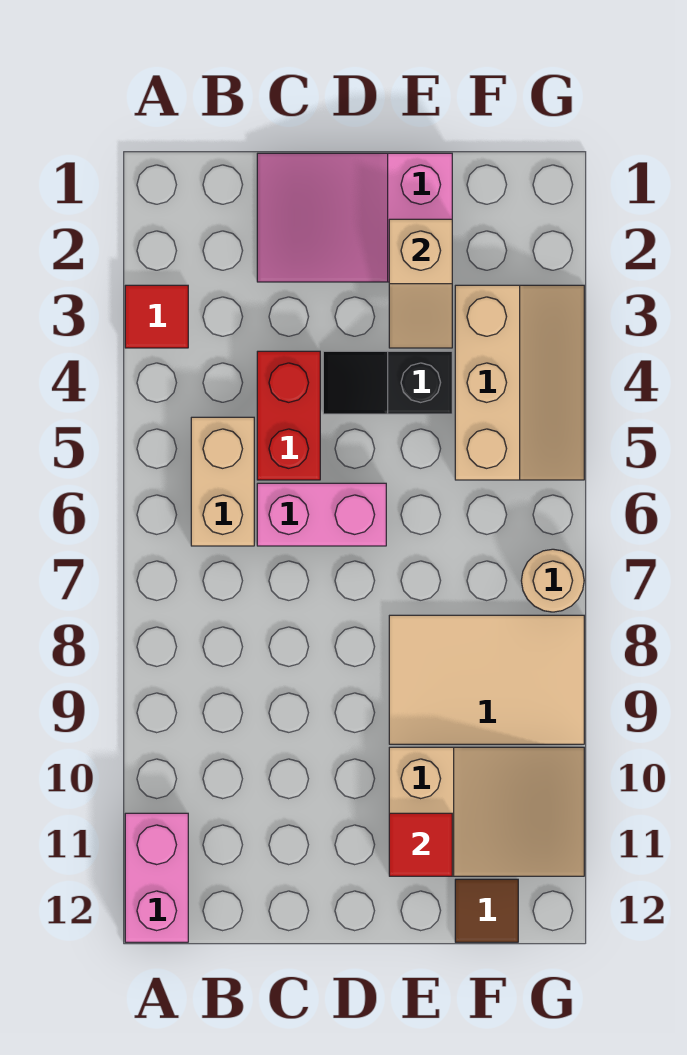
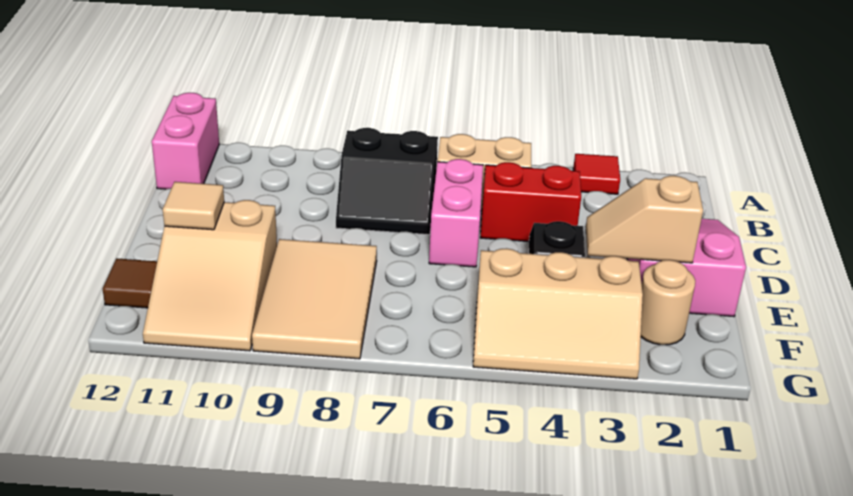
pink brick A11:A12 level 1 -> pink brick A12:B12 level 1
none -> black slope B7:C8 level 1 top B
red tile E11 level 2 -> tan tile E11 level 2
tan round brick G7 level 1 -> tan round brick F2 level 1

